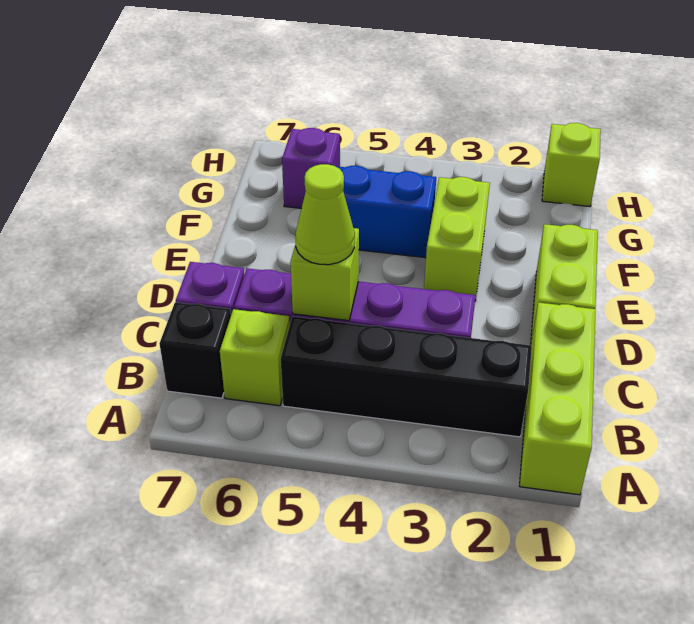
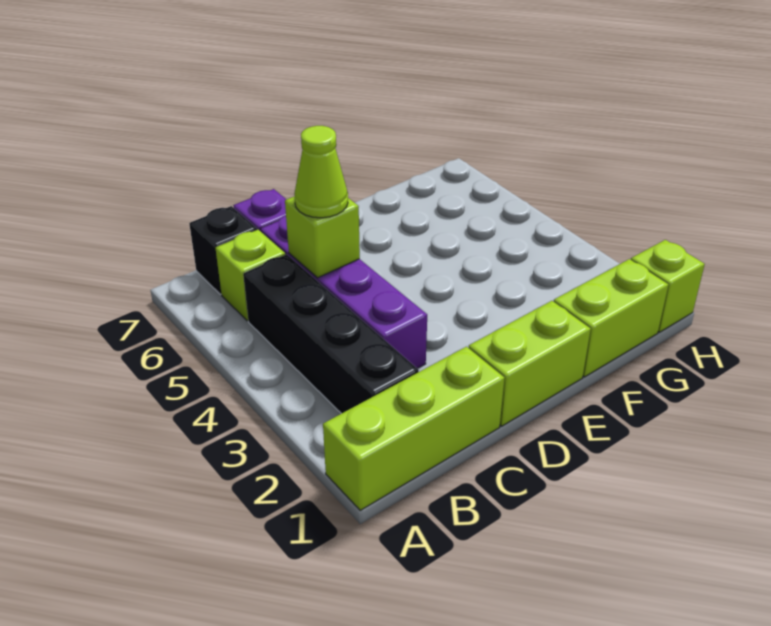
lime brick E3:F3 level 1 -> lime brick F1:G1 level 1
blue brick F4:F5 level 1 -> none
purple brick G6 level 1 -> none

